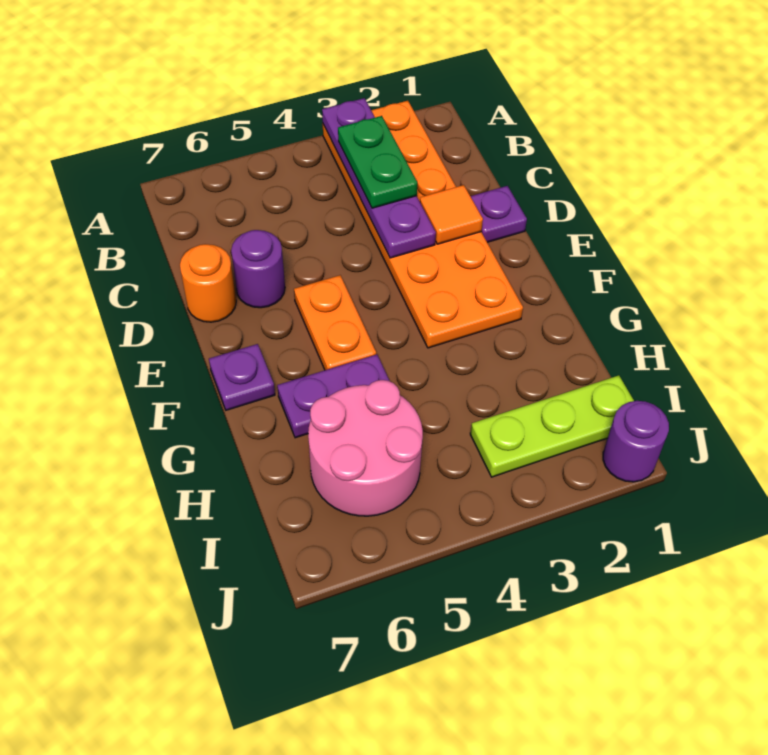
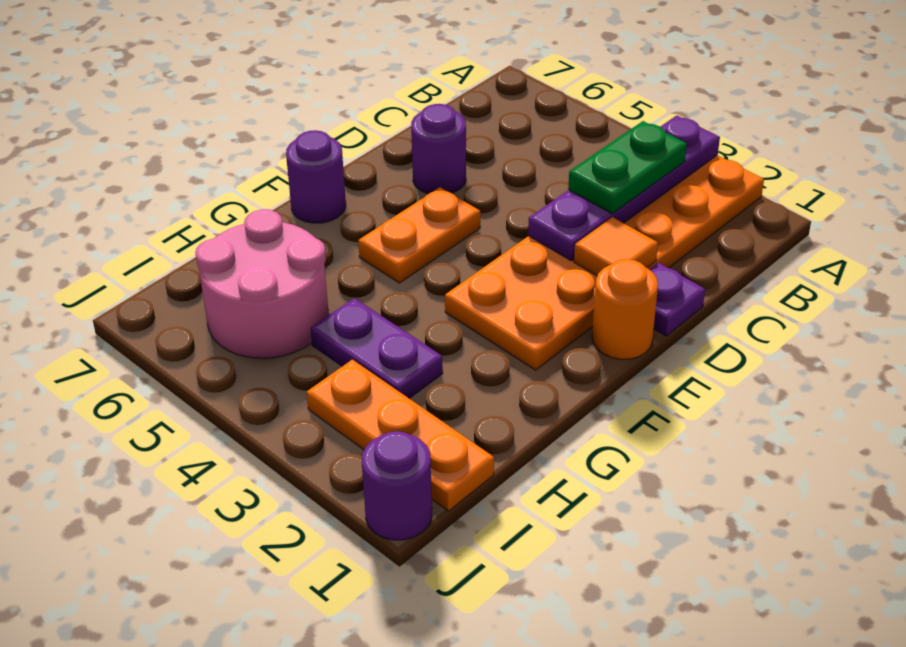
orange round brick D7 level 1 -> orange round brick E1 level 1
purple plate F7 level 1 -> purple round brick F7 level 1
purple plate G5:G6 level 1 -> purple plate H3:H4 level 1
lime plate I1:I3 level 1 -> orange plate I1:I3 level 1

